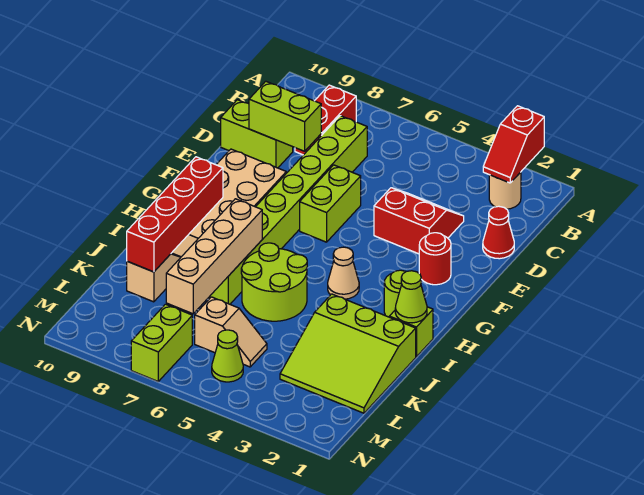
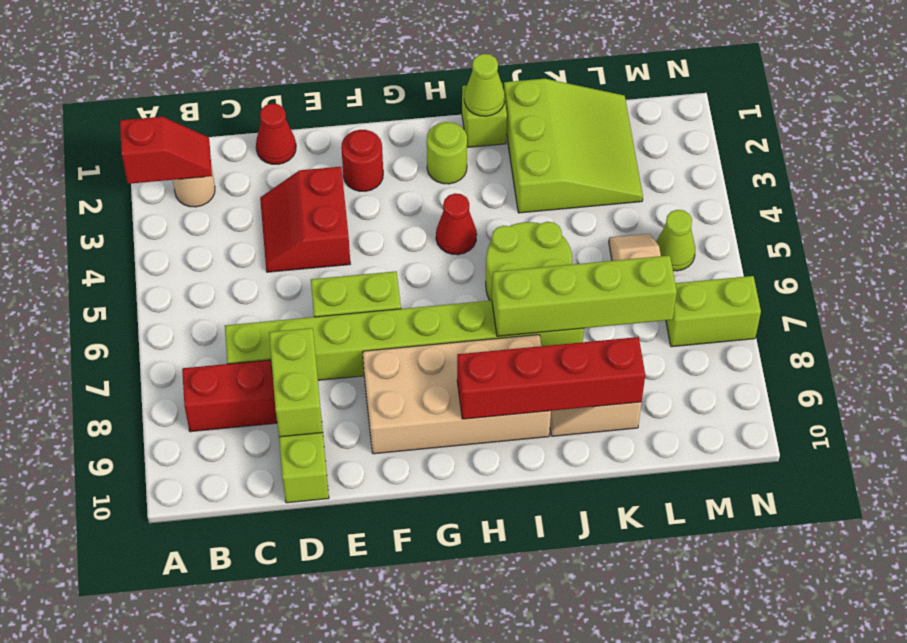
tan cone H4 level 1 -> red cone H4 level 1
tan brick I7:L7 level 2 -> lime brick I7:L7 level 2

